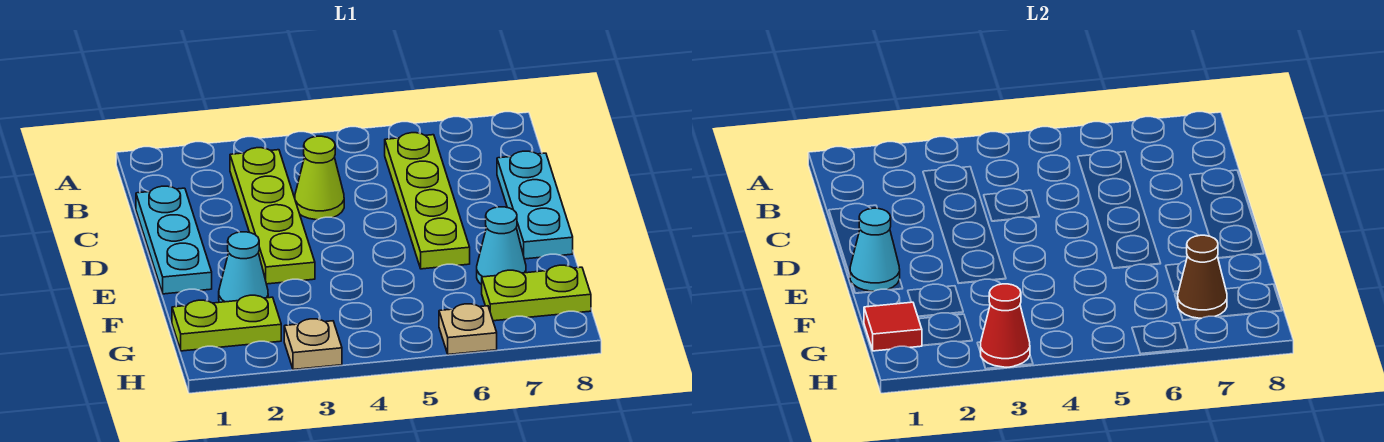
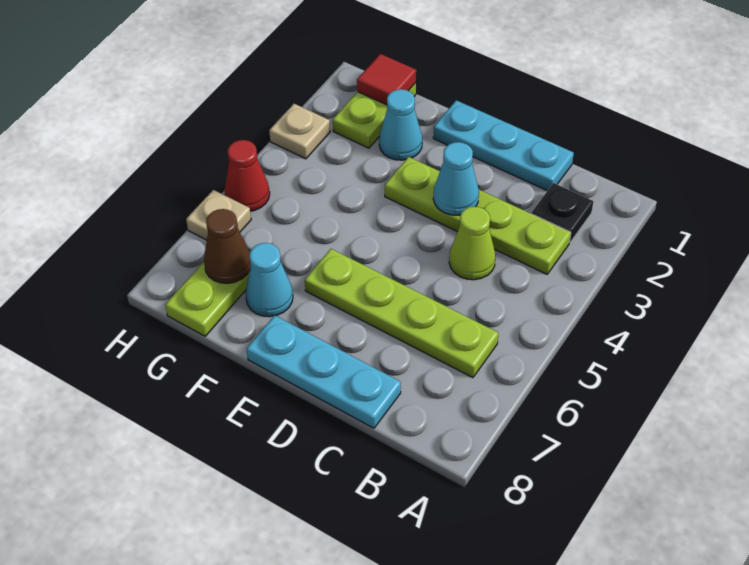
none -> black plate B2 level 1
cyan cone E1 level 2 -> cyan cone D3 level 2
red cone H3 level 2 -> red cone H5 level 1

